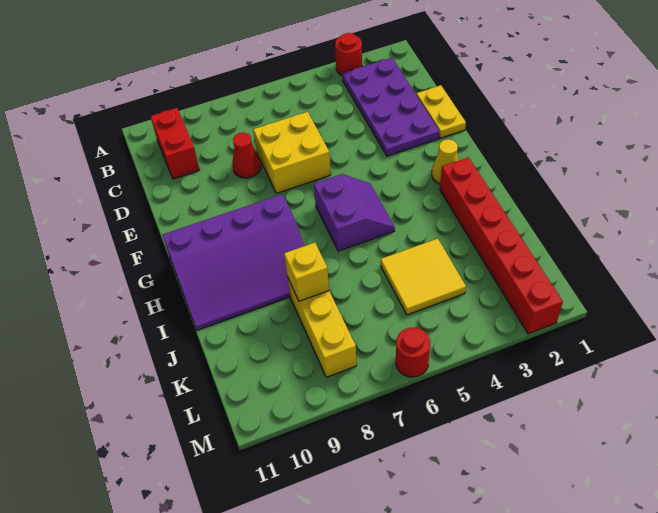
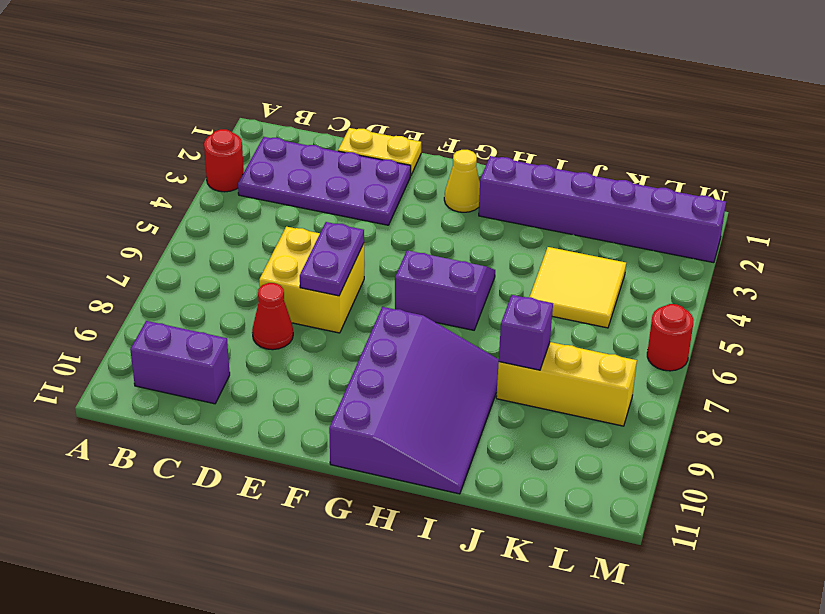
red brick B10:C10 level 1 -> purple brick B10:C10 level 1
none -> purple plate E6:E7 level 2
red brick H2:M2 level 1 -> purple brick H2:M2 level 1
yellow brick J8 level 2 -> purple brick J8 level 2

